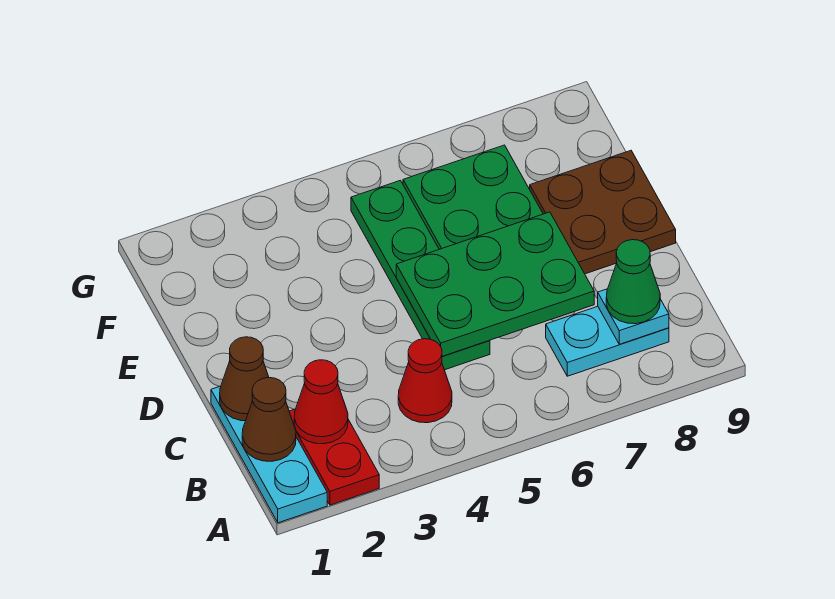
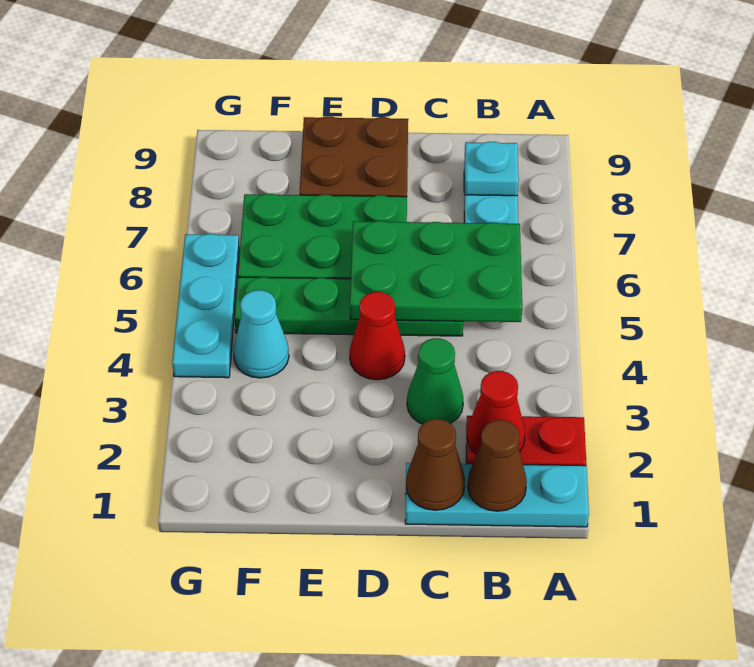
red cone B4 level 1 -> red cone D4 level 1
green cone B8 level 3 -> green cone C3 level 1
green plate C5:D7 level 2 -> green plate B5:D6 level 2
none -> cyan cone F4 level 1
none -> cyan plate G4:G6 level 1

